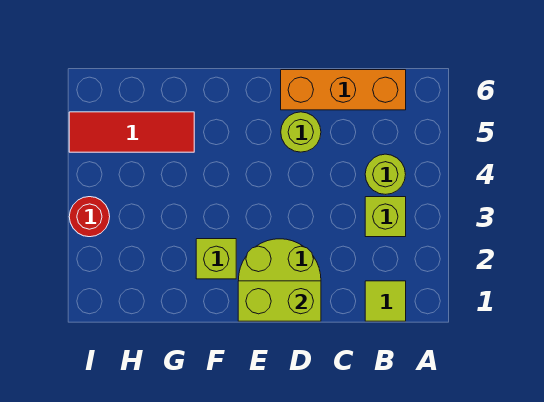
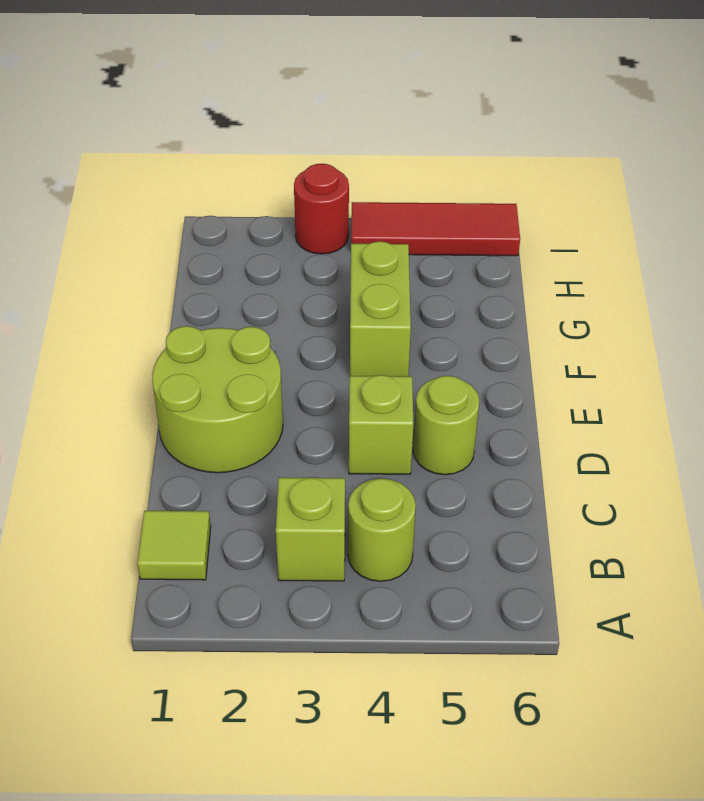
orange brick B6:D6 level 1 -> none
lime brick D1:E1 level 2 -> lime brick F4:G4 level 1
lime brick F2 level 1 -> lime brick D4 level 1
red tile G5:I5 level 1 -> red tile I4:I6 level 1

